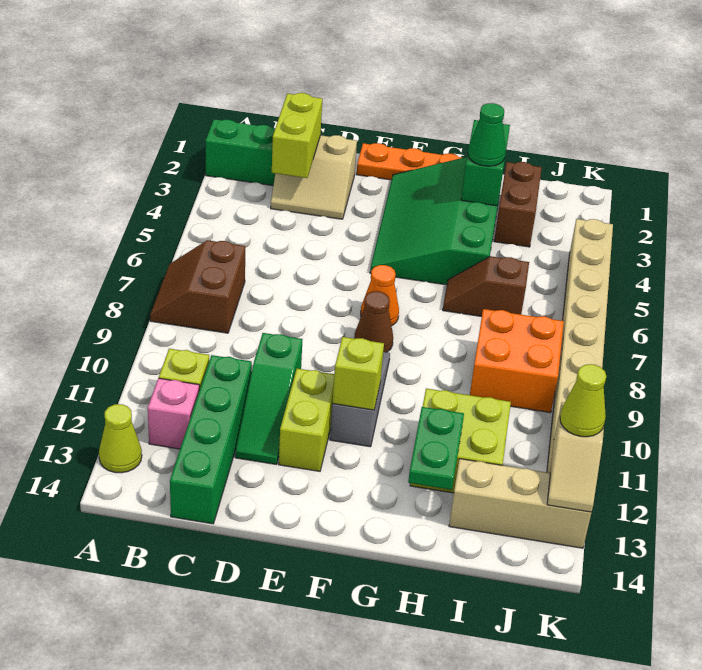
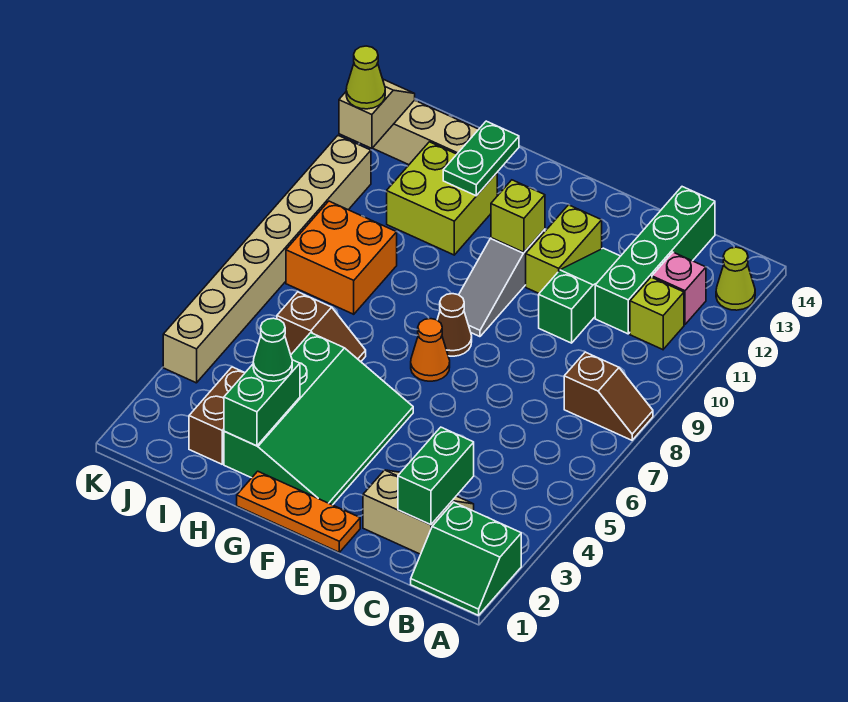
brown slope A7:B8 level 1 top B -> brown slope A8:B8 level 1 top B
lime brick C2:C3 level 2 -> green brick C2:C3 level 2

